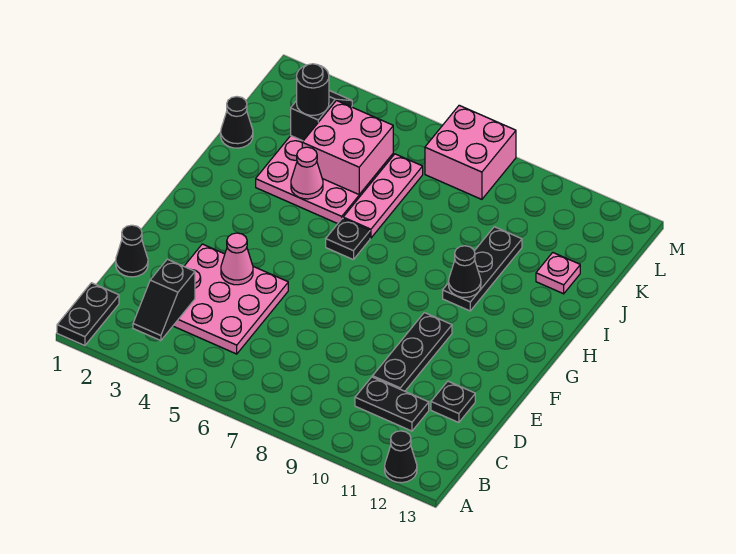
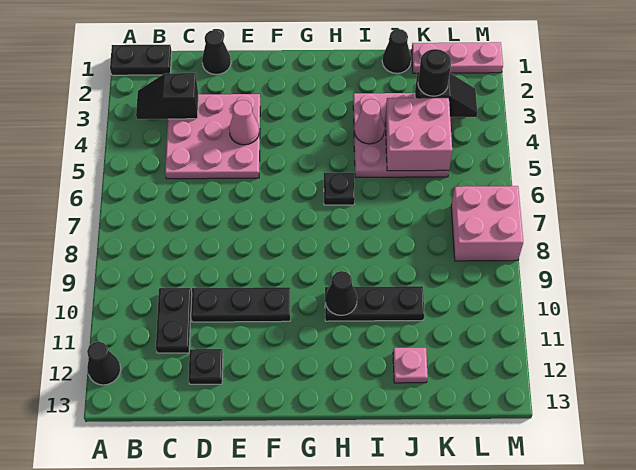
pink plate I6:K6 level 1 -> pink plate K1:M1 level 1

